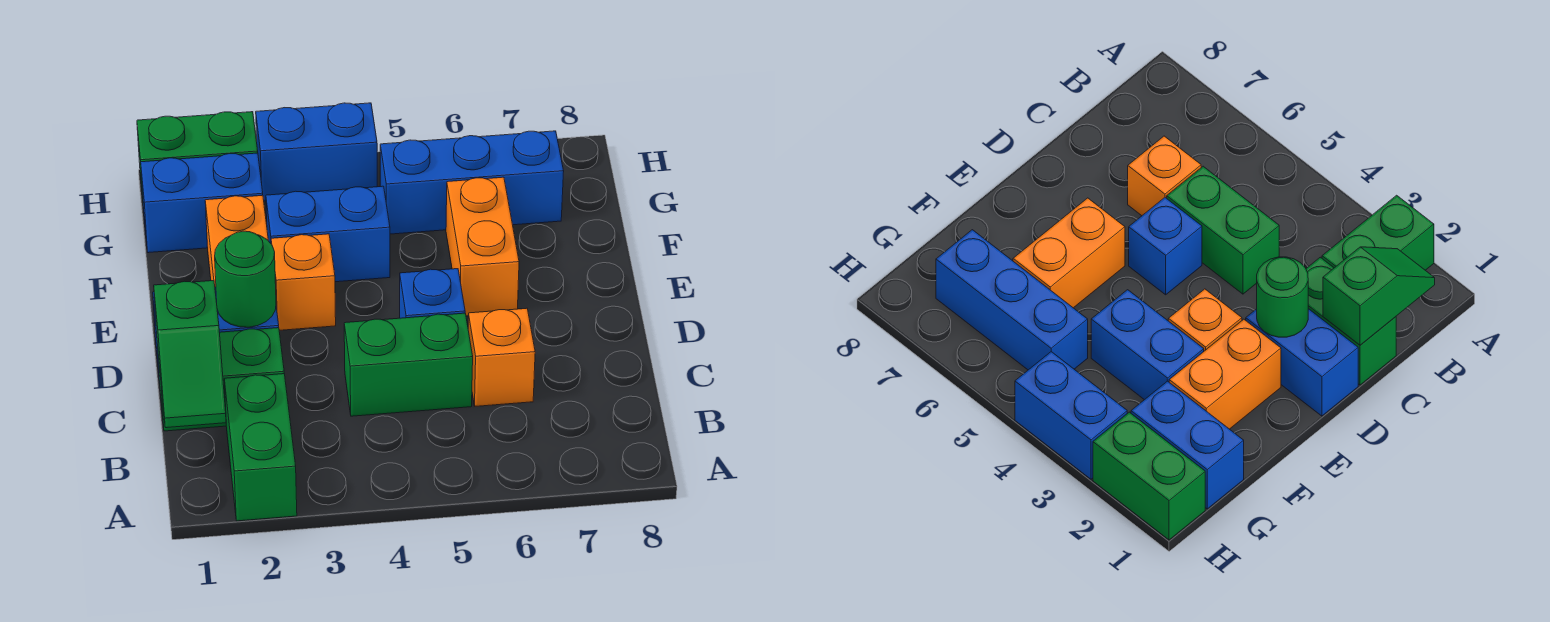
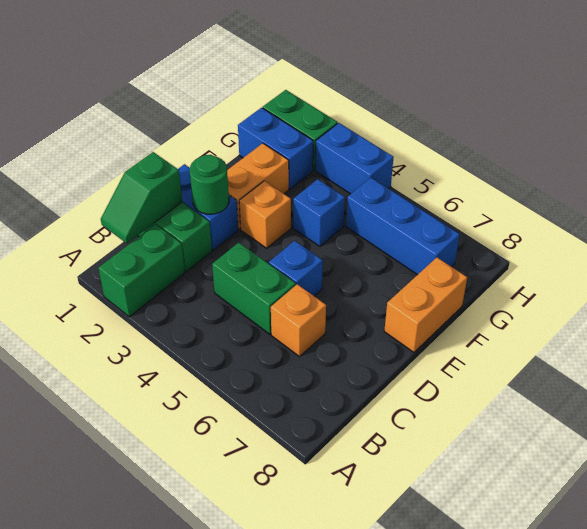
orange brick E6:F6 level 1 -> orange brick E8:F8 level 1
blue brick F3:F4 level 1 -> blue brick F4 level 1

